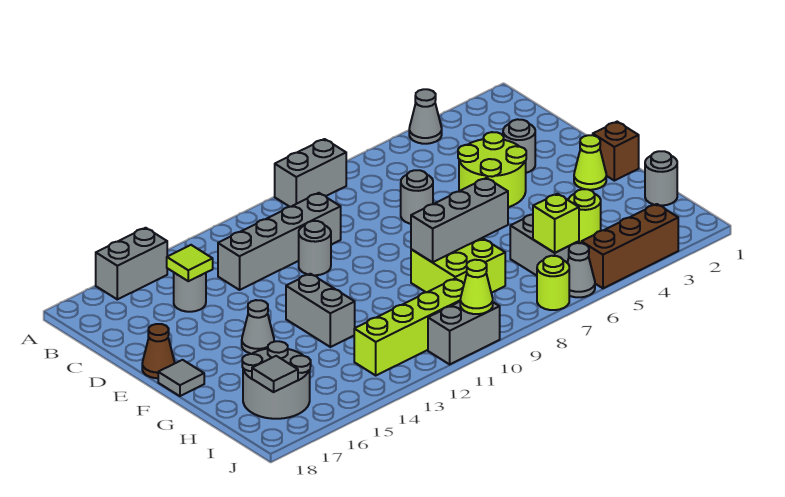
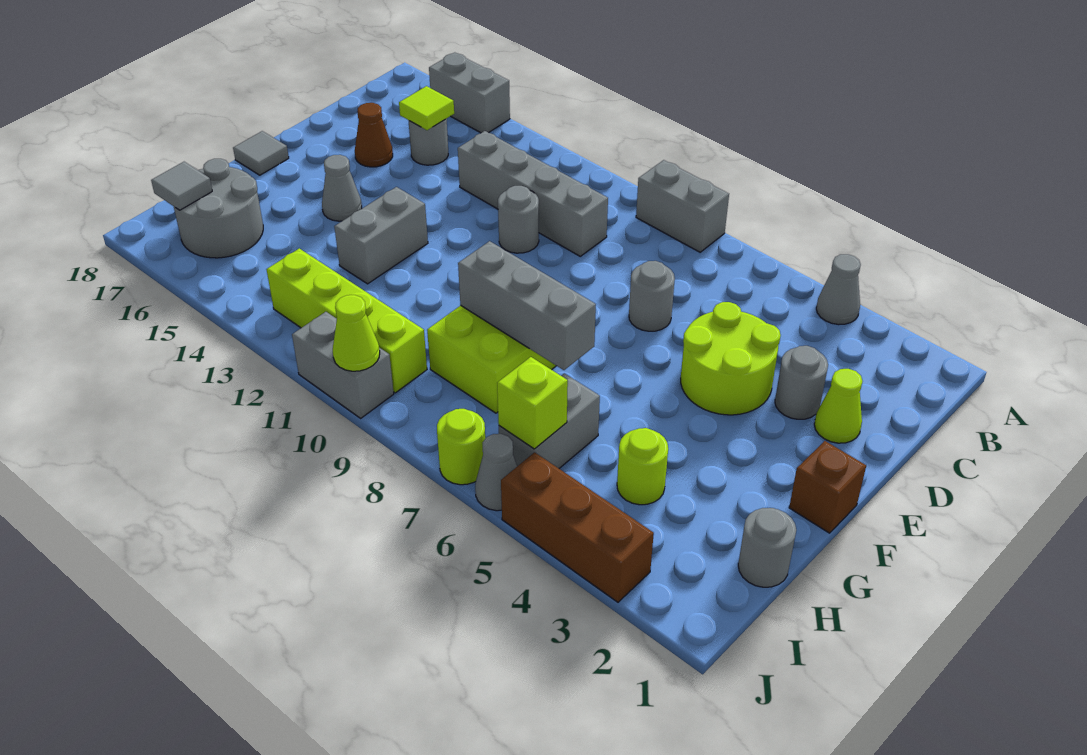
brown cone E18 level 1 -> brown cone D16 level 1
lime cone F2 level 1 -> lime cone D2 level 1

